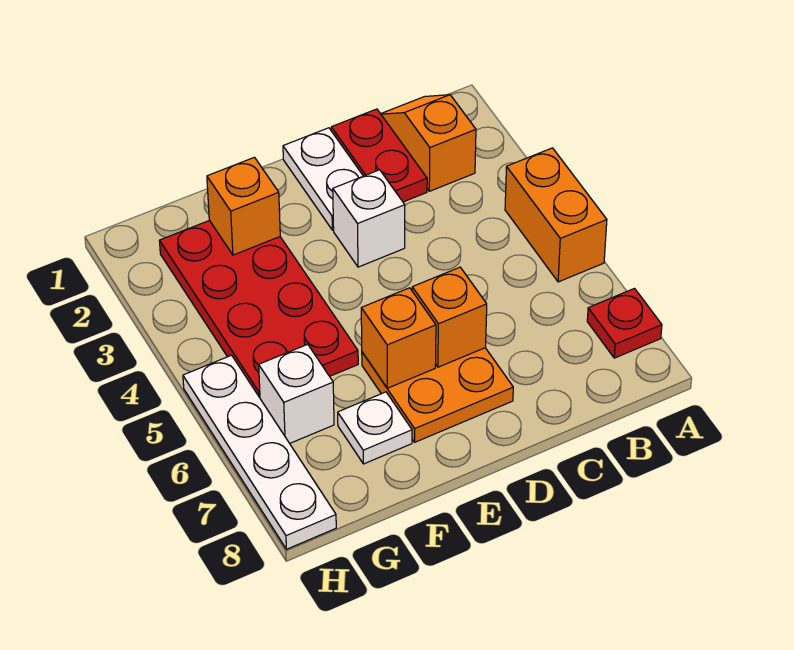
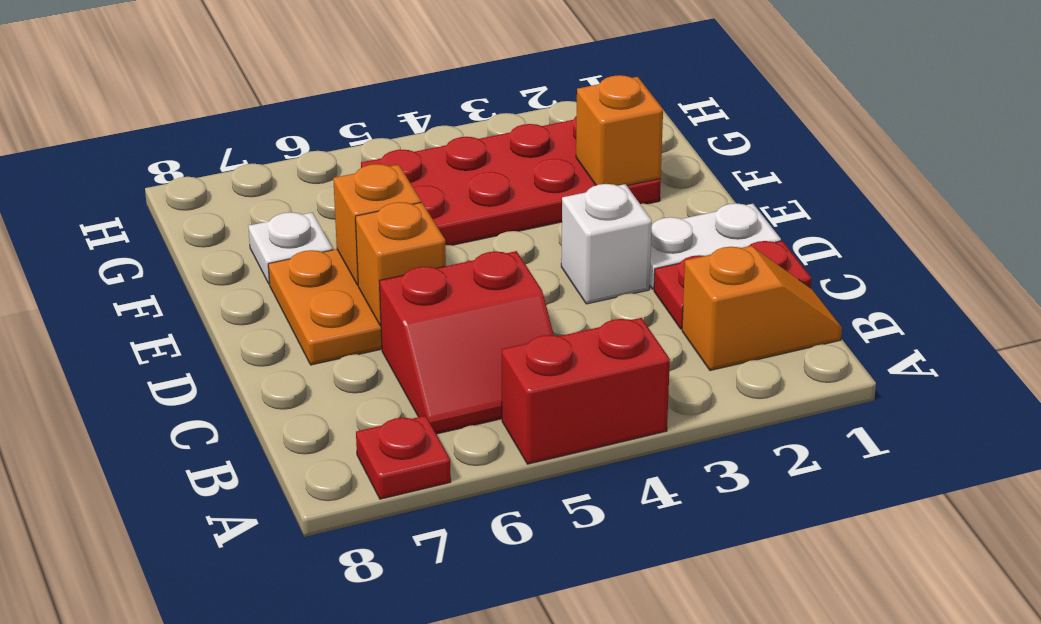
orange brick A4:A5 level 1 -> red brick A4:A5 level 1
none -> red slope B5:C6 level 1 top C
white brick G6 level 1 -> none
white plate H5:H8 level 1 -> none

